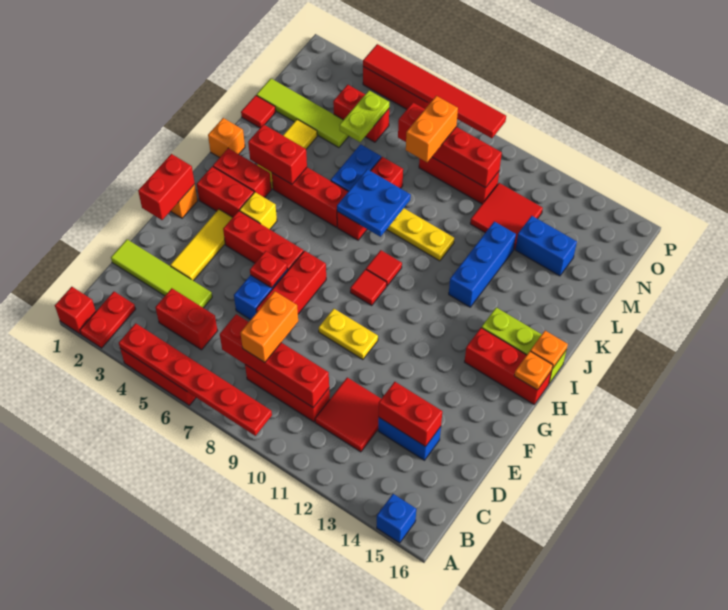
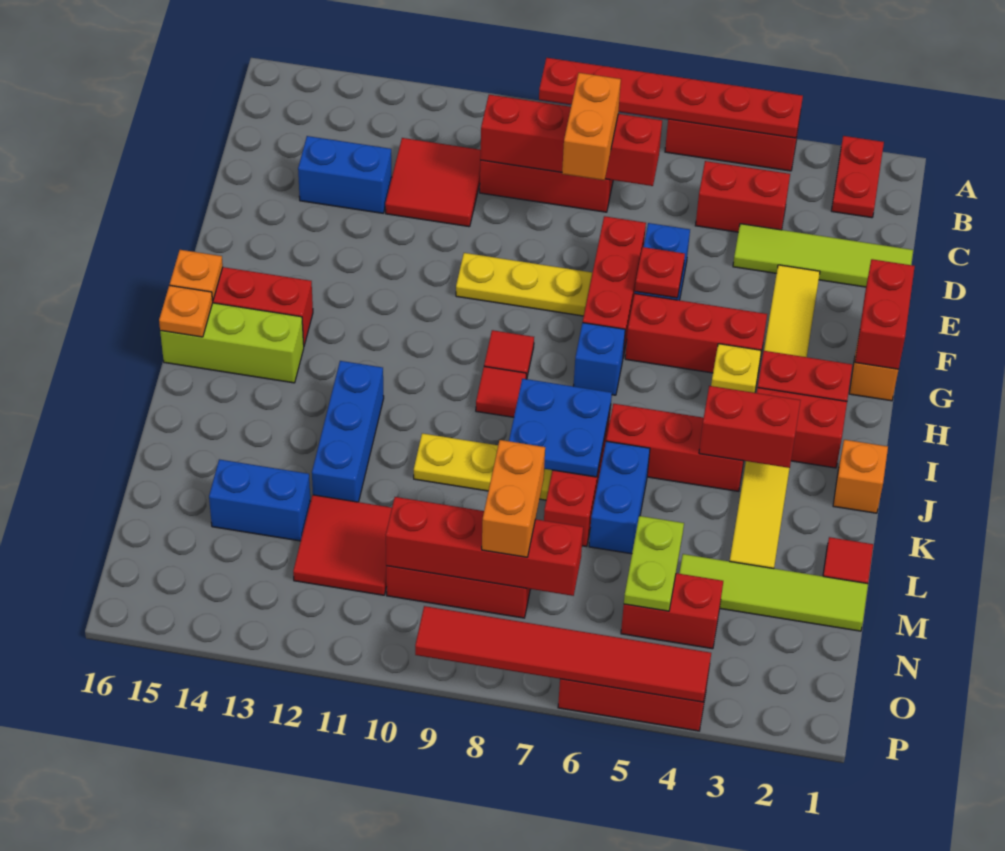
red brick A1 level 1 -> none
blue brick A15 level 1 -> blue brick H7 level 1
red brick D13:D14 level 2 -> none
yellow plate F9:F10 level 1 -> yellow plate F8:F10 level 1

